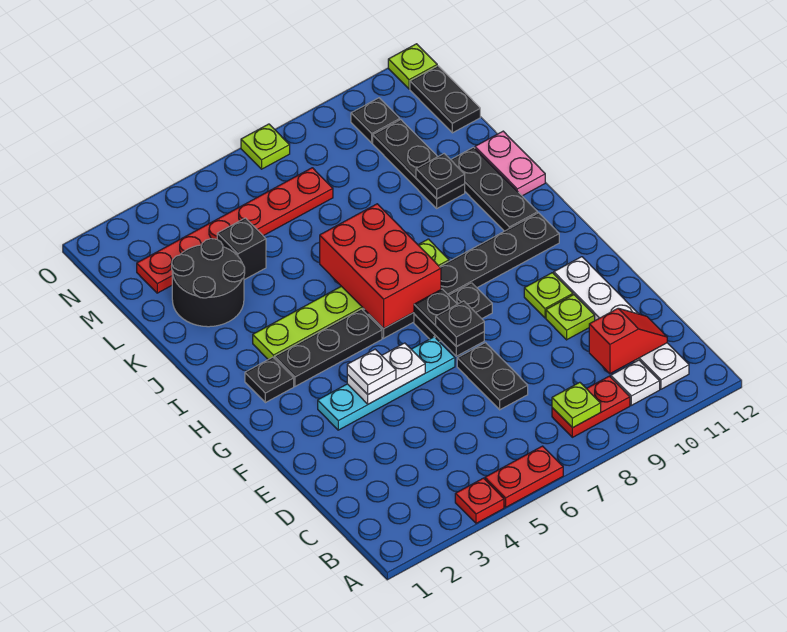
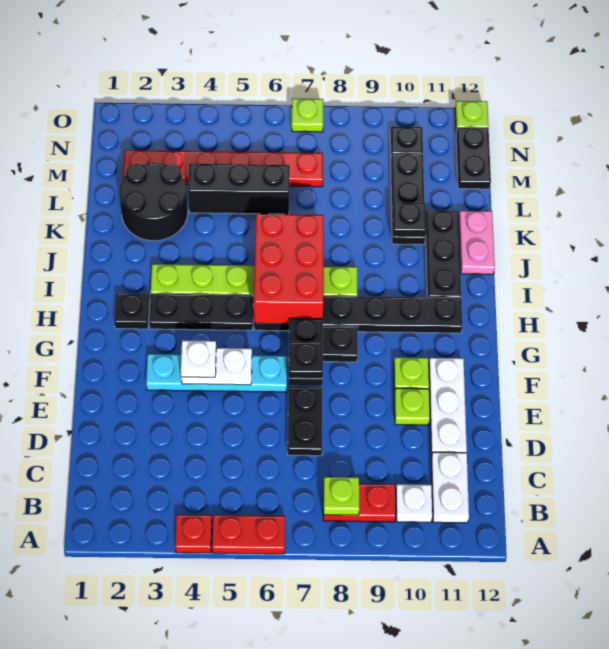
red slope C10:C11 level 2 top 10 -> none
black brick L4 level 1 -> black brick L4:L6 level 1

